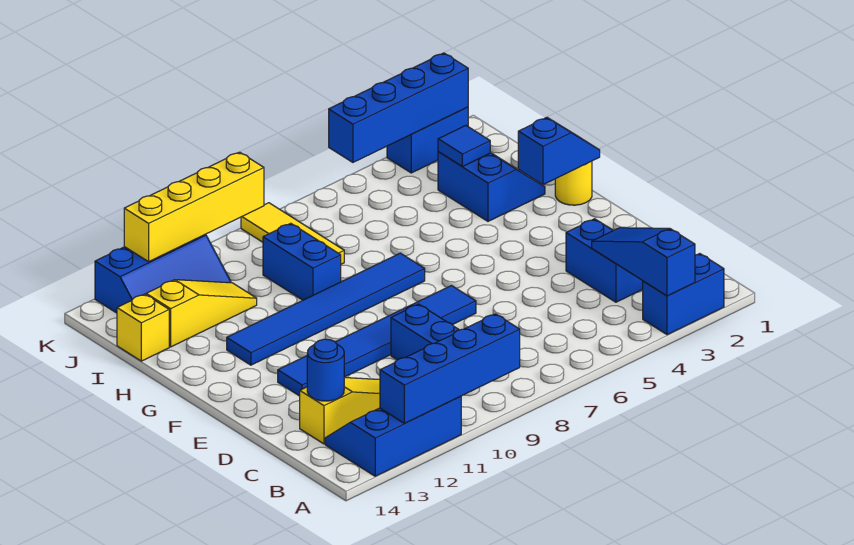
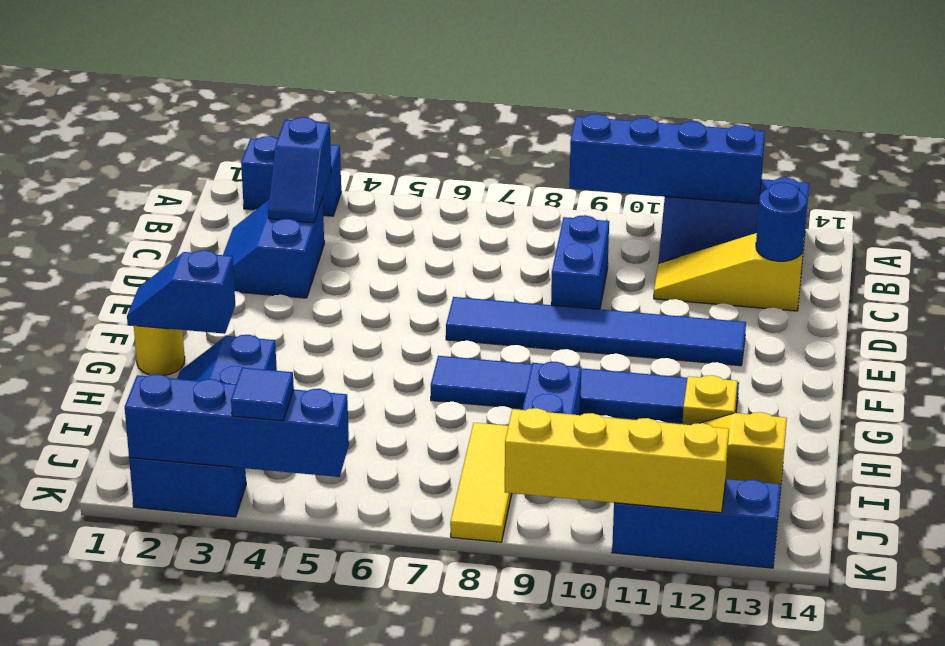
blue slope A3:C3 level 2 top A -> blue slope B3:C3 level 2 top B
blue tile I3 level 2 -> blue tile K4 level 3
yellow brick I14 level 1 -> yellow brick H12 level 1

